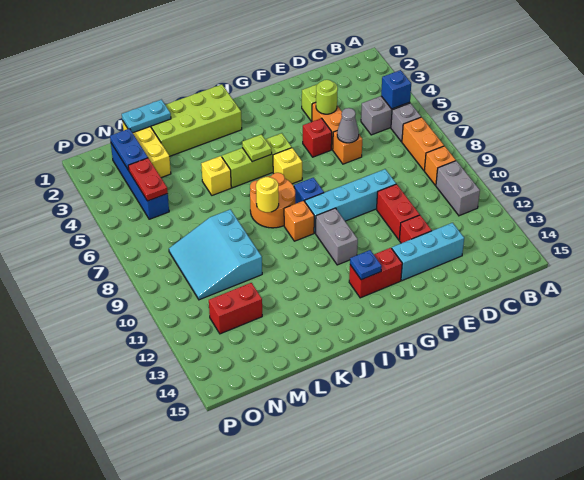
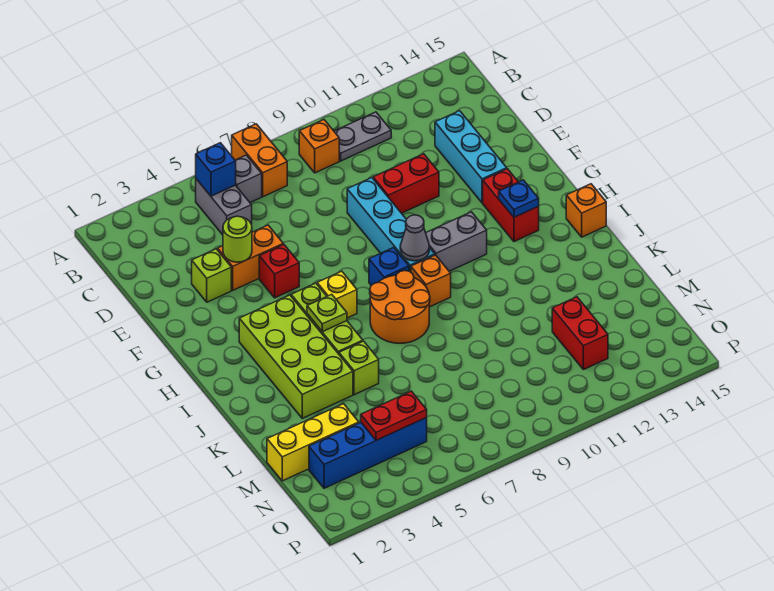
orange brick B7:B8 level 1 -> orange brick A7:B7 level 1
grey brick B10:B11 level 1 -> grey plate B10:B11 level 1
orange brick E6 level 1 -> orange brick I15 level 1
grey cone E6 level 2 -> grey cone H9 level 2
red brick E12 level 1 -> none
lime brick I1:L2 level 1 -> lime brick H3:K4 level 1
yellow round brick J8 level 2 -> none
yellow brick K5 level 1 -> lime brick K5 level 1
cyan plate L1:M1 level 2 -> none
cyan slope L8:N10 level 1 top L -> none
blue plate N2:N3 level 2 -> none

